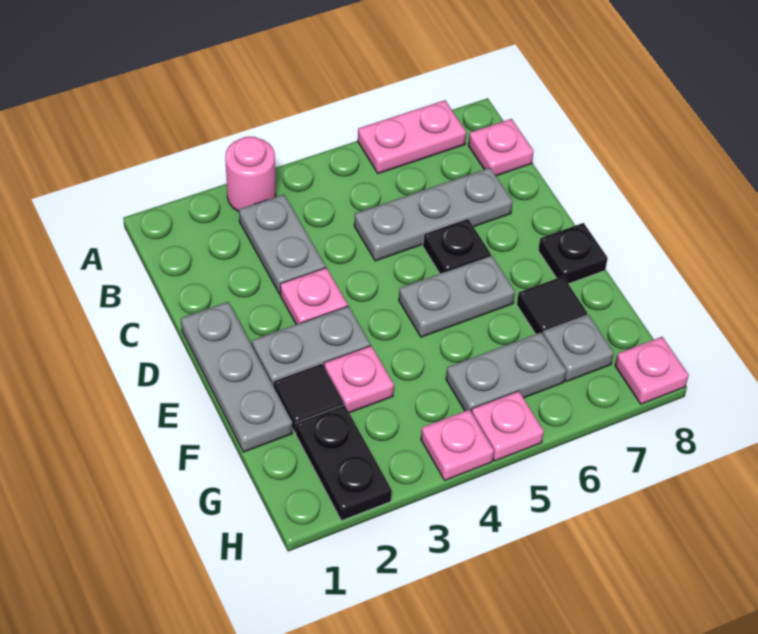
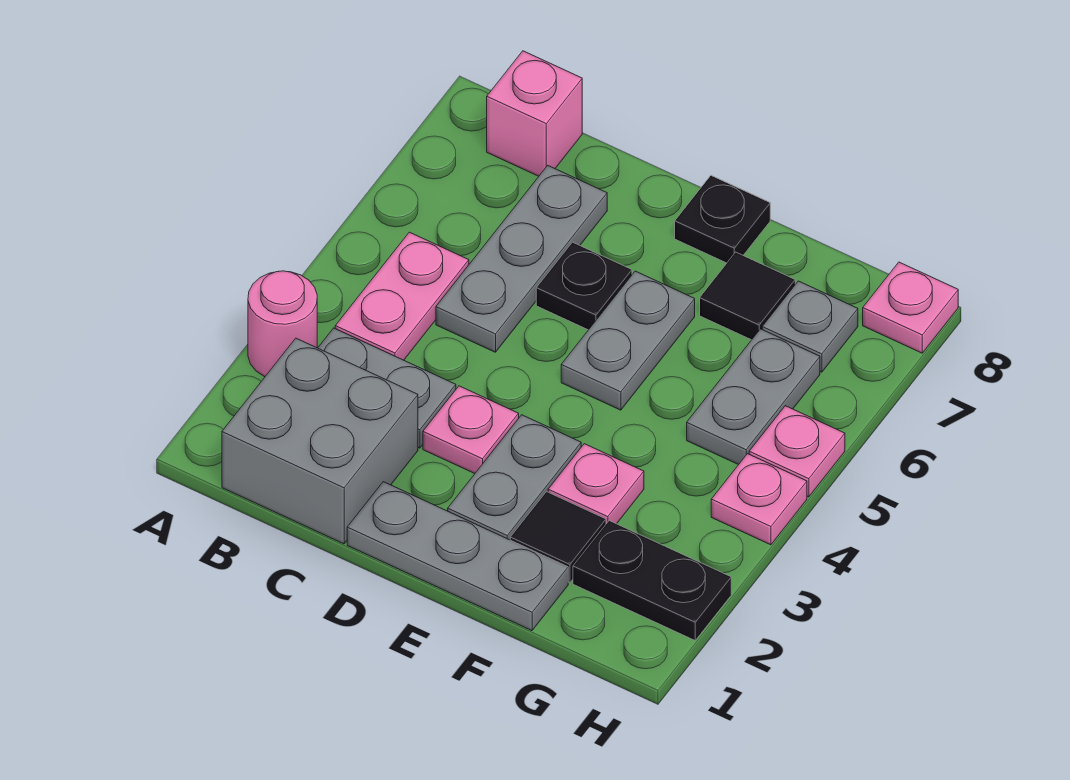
pink plate A6:A7 level 1 -> pink plate B4:B5 level 1
none -> grey brick B1:C2 level 1
pink plate B8 level 1 -> pink brick B8 level 1

